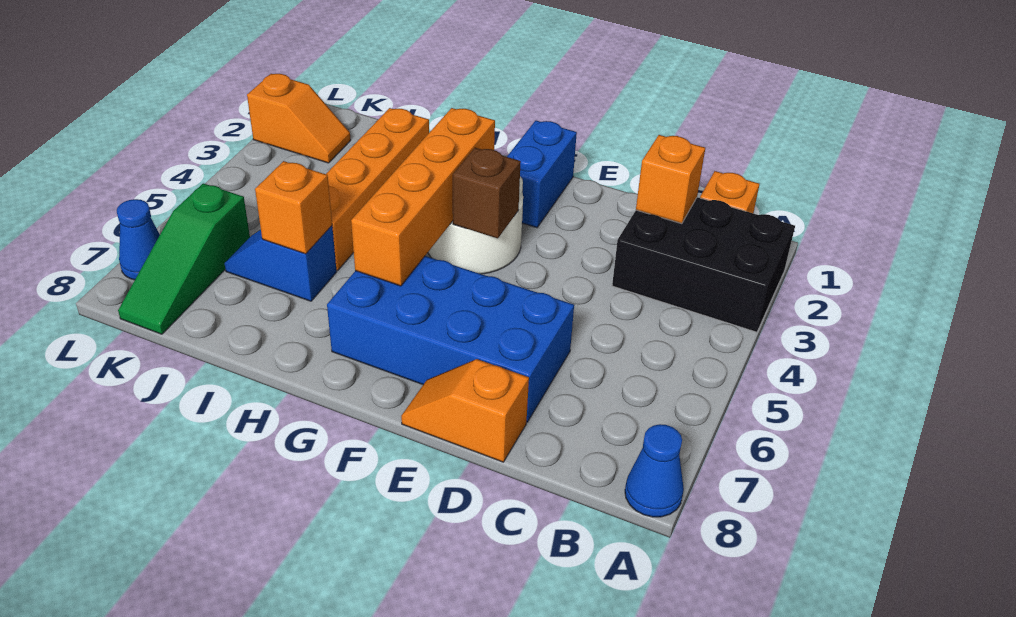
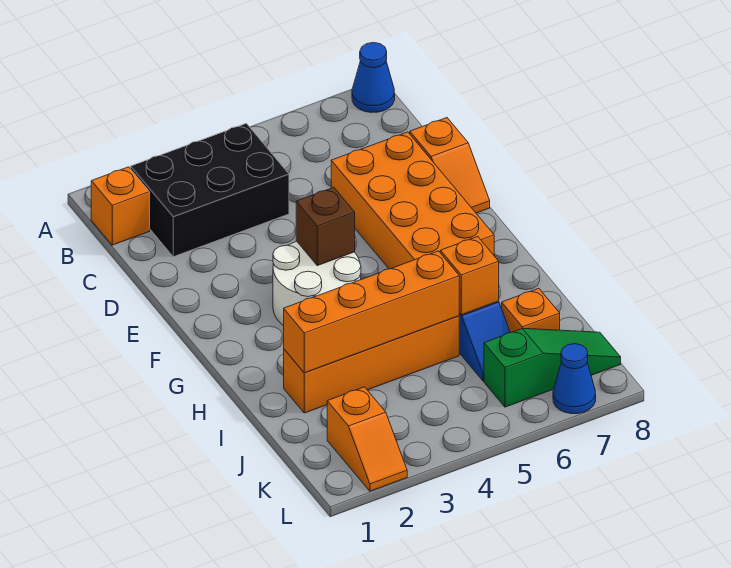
black brick A2:C3 level 1 -> black brick B2:C4 level 1
orange brick C2 level 2 -> orange brick J7 level 1
blue brick D6:G7 level 1 -> orange brick D6:G7 level 1
blue brick F1:F2 level 1 -> none
orange brick G3:G6 level 2 -> orange brick I2:I5 level 2
orange slope K2:L2 level 1 top L -> orange slope K2:L2 level 1 top K

